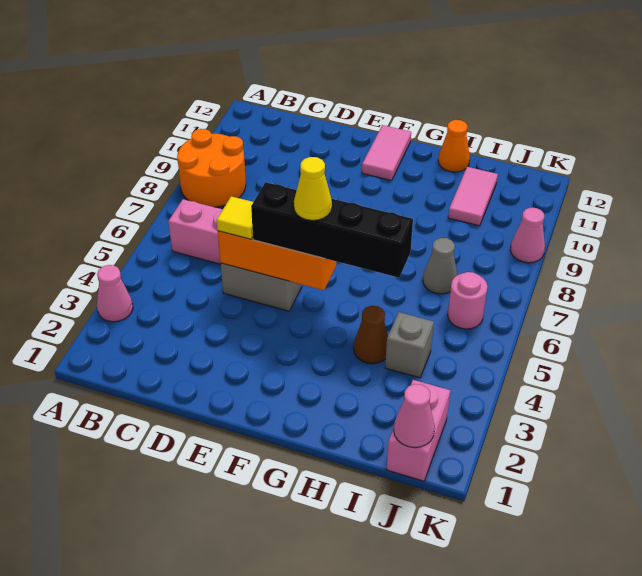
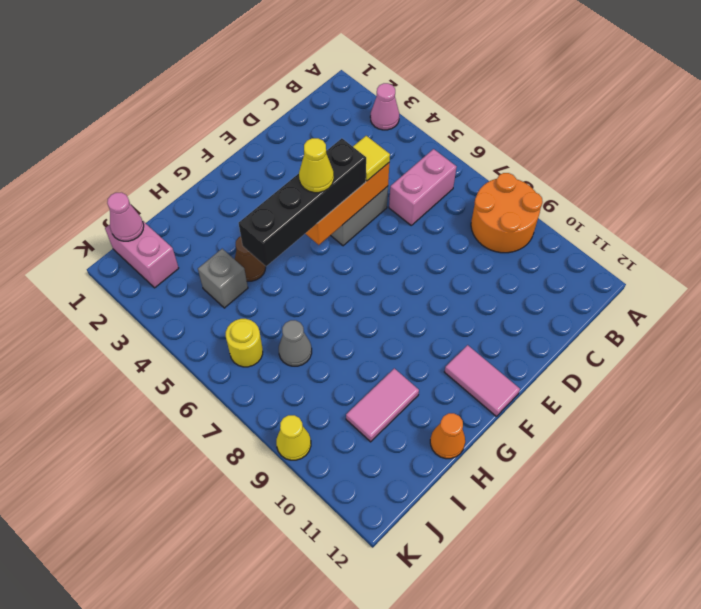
pink tile I10:I11 level 1 -> pink tile H10:I10 level 1
pink round brick J6 level 1 -> yellow round brick J6 level 1
pink cone K9 level 1 -> yellow cone K9 level 1

